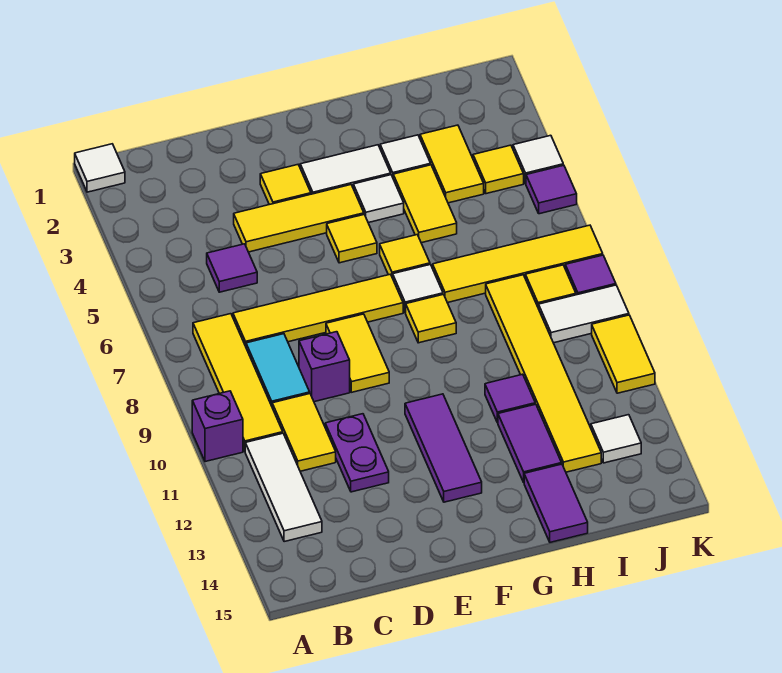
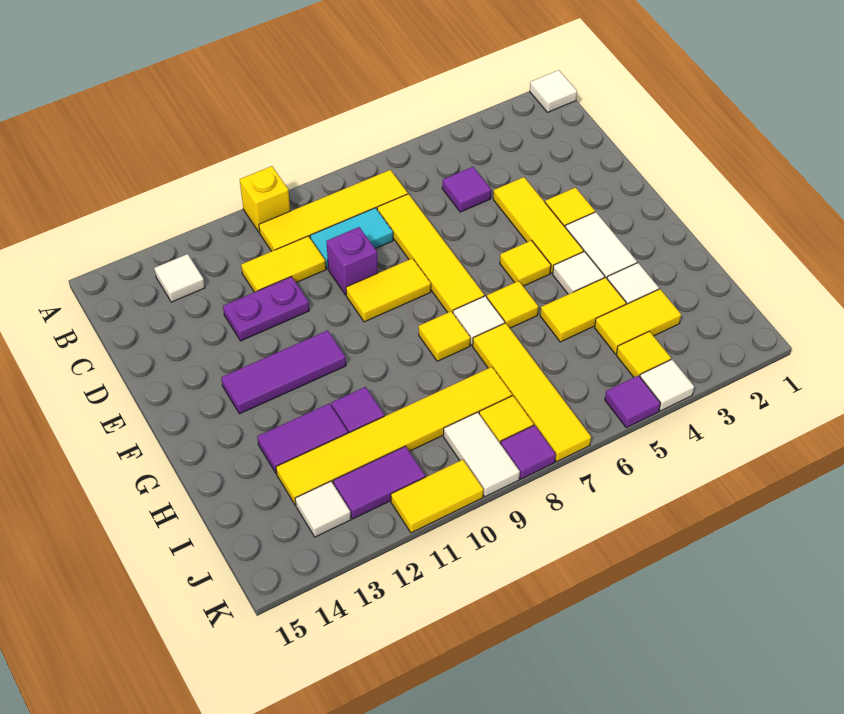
purple brick A10 level 1 -> yellow brick A10 level 1
white tile B11:B13 level 1 -> white tile B13 level 1
purple tile H14:H15 level 1 -> purple tile J11:J12 level 1

